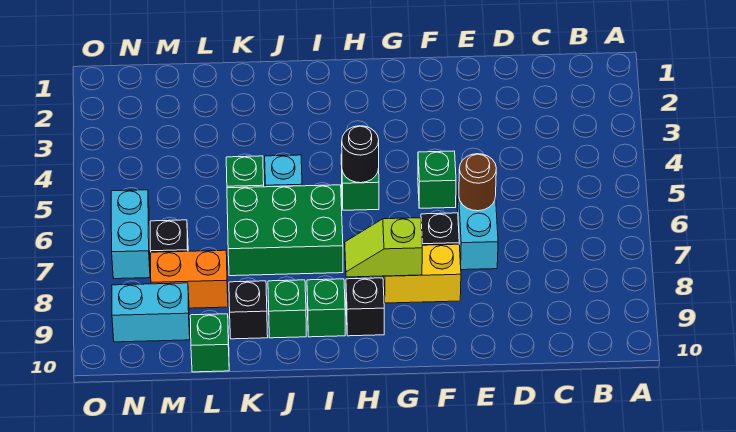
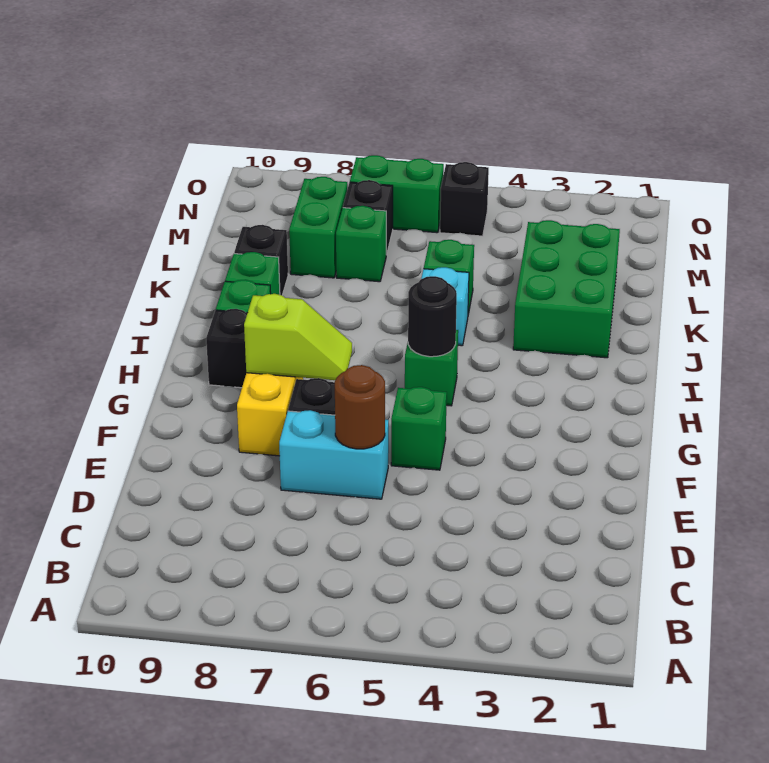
lime slope G8:H8 level 2 top G -> lime slope G7:G8 level 2 top 8
green brick I6:K7 level 1 -> green brick J2:L3 level 1
orange brick L8:M8 level 1 -> green brick L8:M8 level 1
green brick L10 level 1 -> green brick L7 level 1
cyan brick M9:N9 level 1 -> none
none -> black brick N5 level 1
cyan brick N6:N7 level 1 -> green brick N6:N7 level 1

